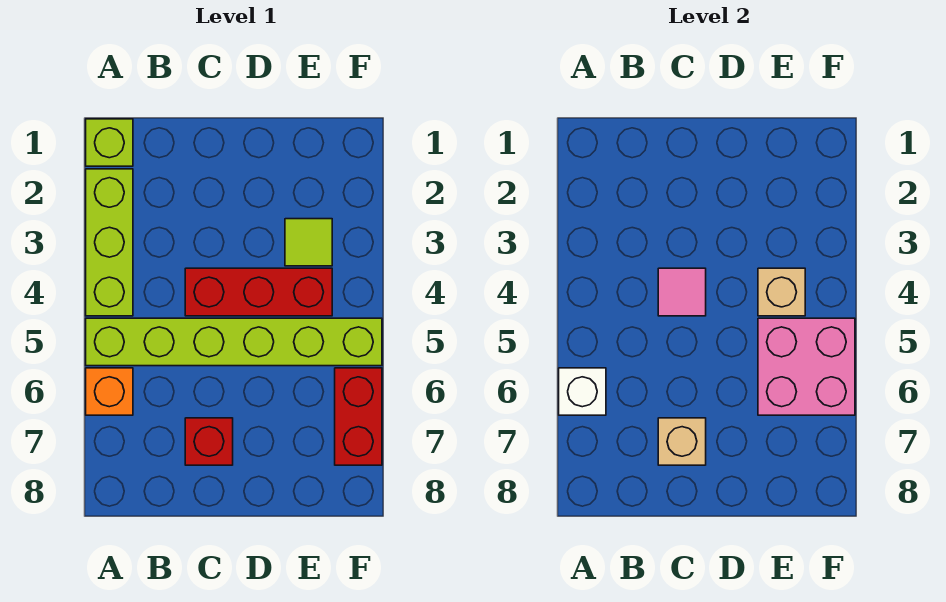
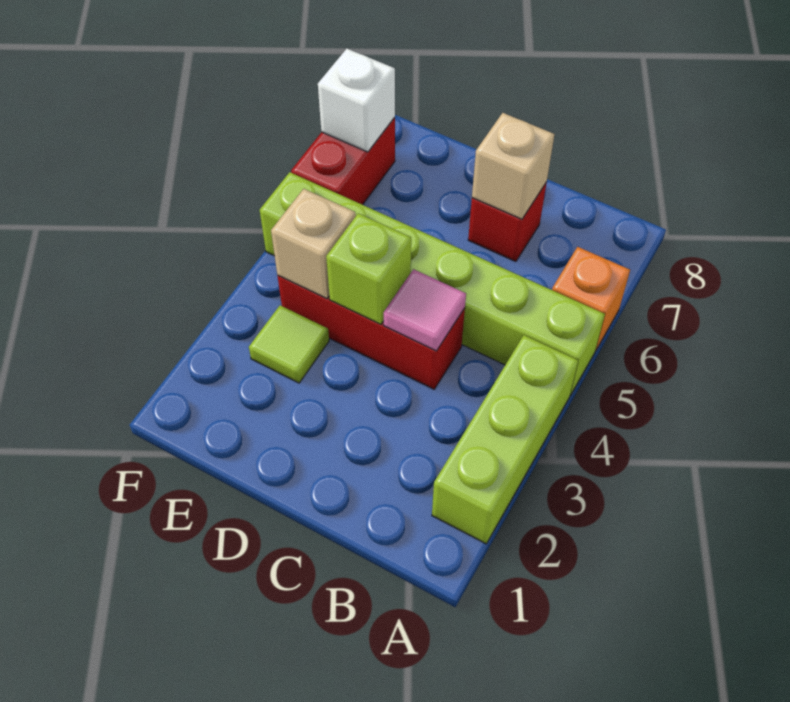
lime brick A1 level 1 -> lime brick D4 level 2
white brick A6 level 2 -> white brick F7 level 2
pink brick E5:F6 level 2 -> none

